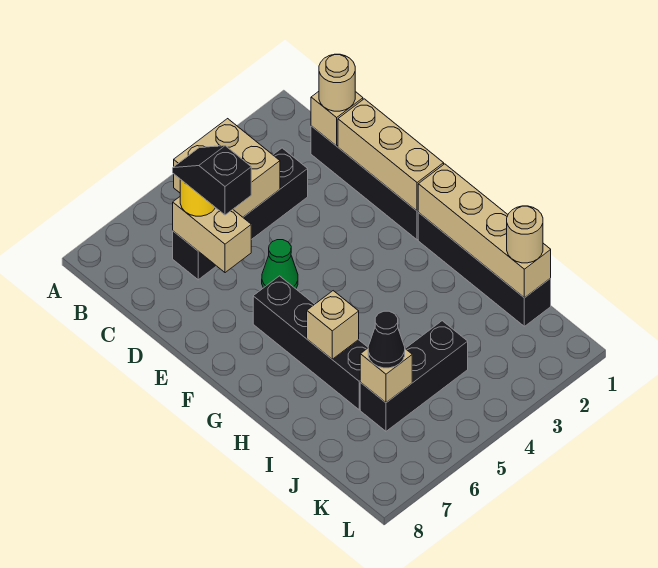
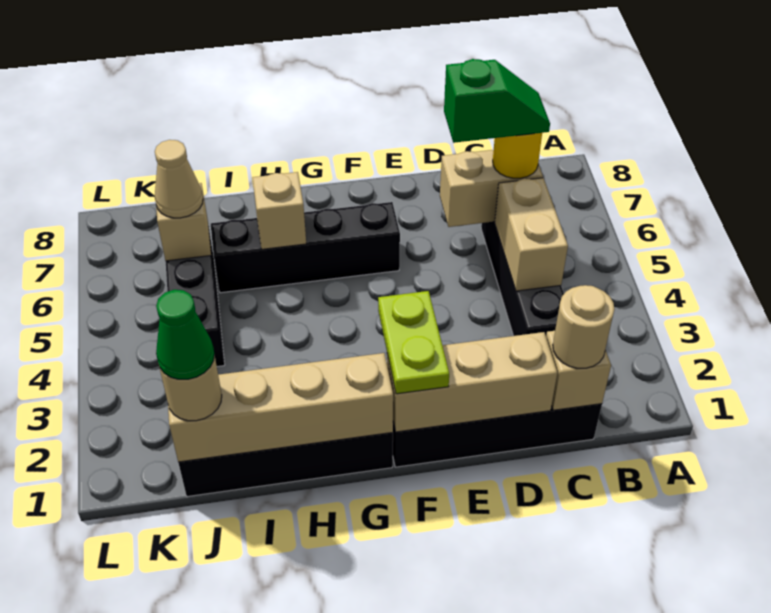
tan brick B4:C5 level 2 -> tan brick C4:C5 level 2
black slope C6:D6 level 4 top D -> green slope C6:D6 level 4 top D
green cone E5 level 1 -> green cone J1 level 4
none -> lime plate F1:F2 level 3
black cone J6 level 3 -> tan cone J6 level 3

